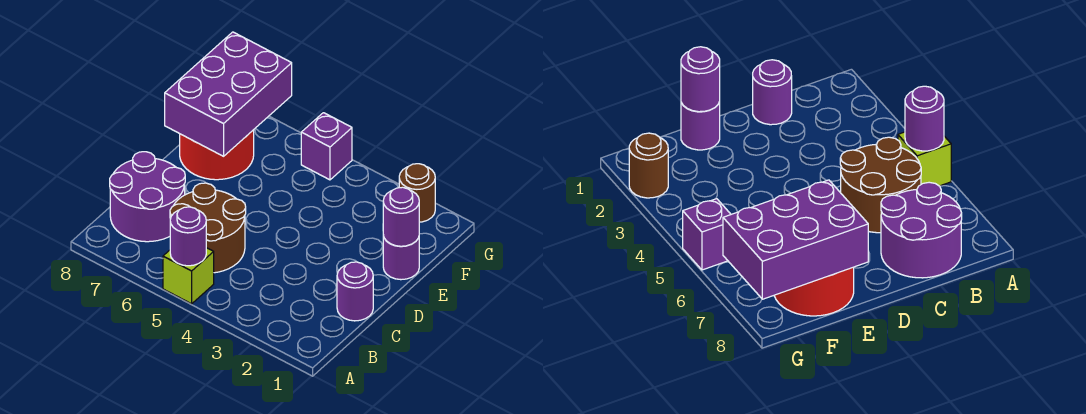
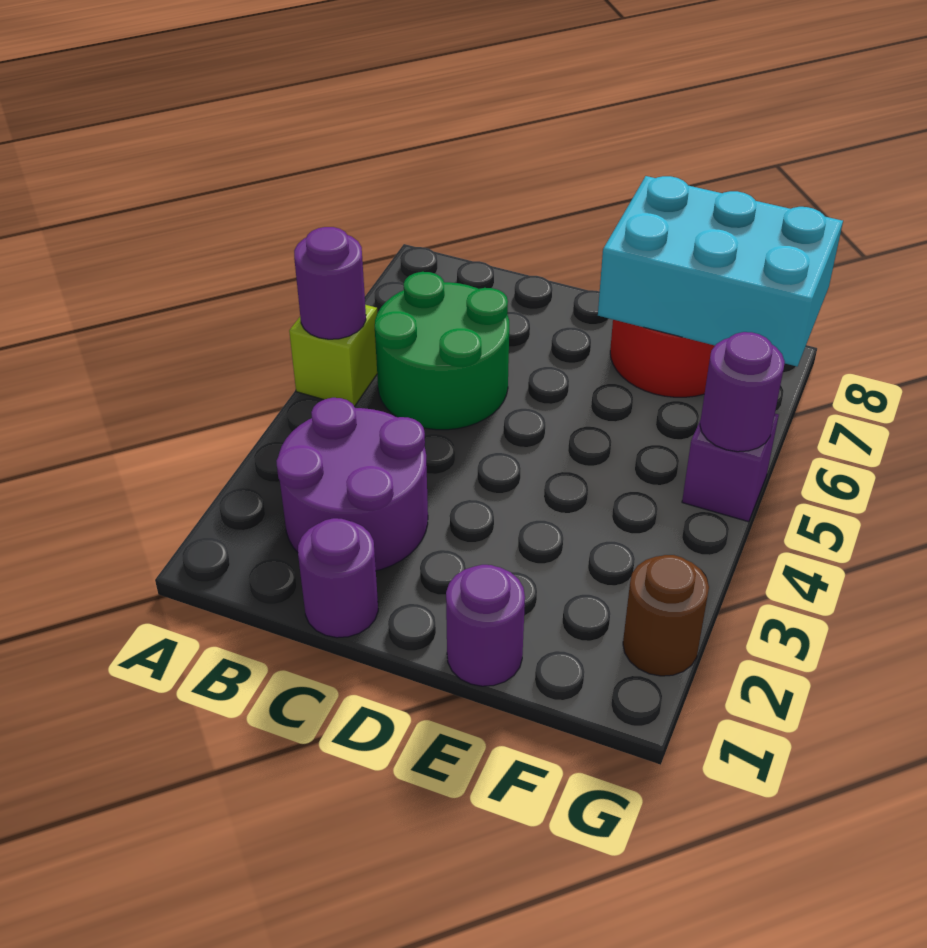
brown round brick B5:C6 level 1 -> green round brick B5:C6 level 1
purple round brick B7:C8 level 1 -> purple round brick B2:C3 level 1
purple round brick E1 level 2 -> purple round brick G5 level 2
purple brick E7:G8 level 2 -> cyan brick E7:G8 level 2

